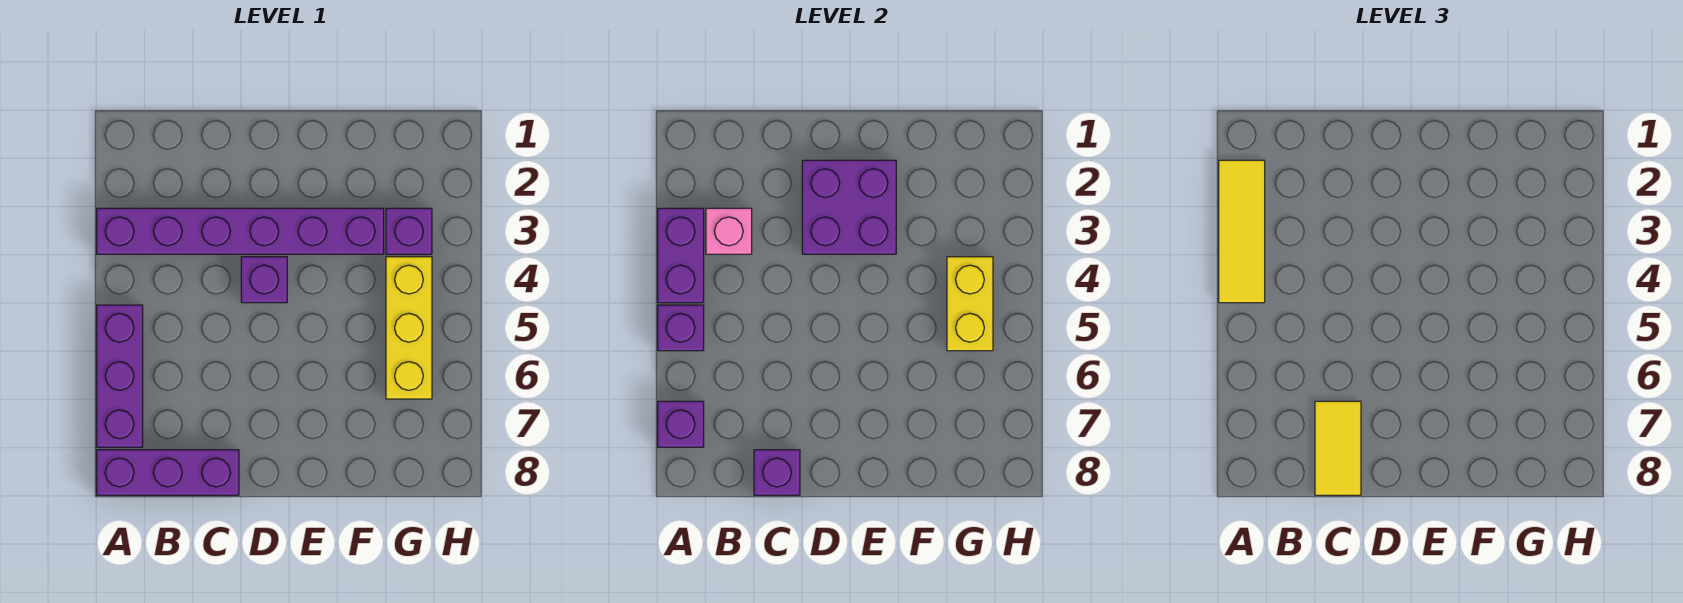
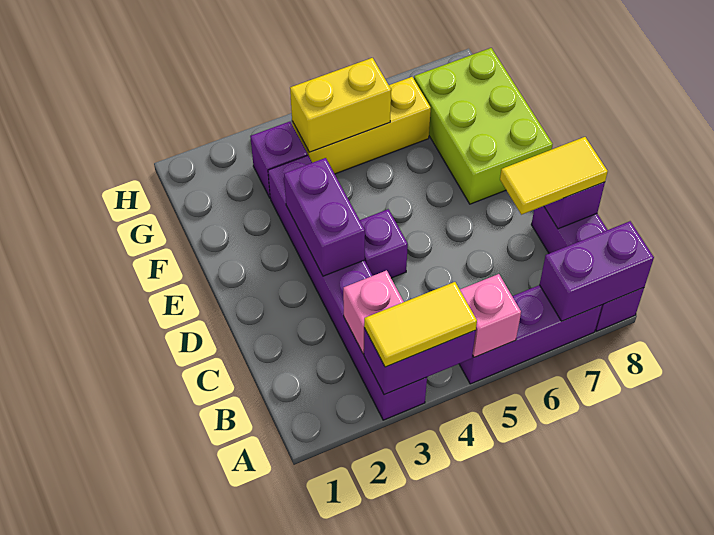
yellow tile A2:A4 level 3 -> yellow tile A3:A4 level 3
purple brick A5 level 2 -> pink brick A5 level 2
purple brick A7 level 2 -> purple brick A7:A8 level 2
purple brick D2:E3 level 2 -> purple brick D3:E3 level 2
none -> lime brick E7:G8 level 1

